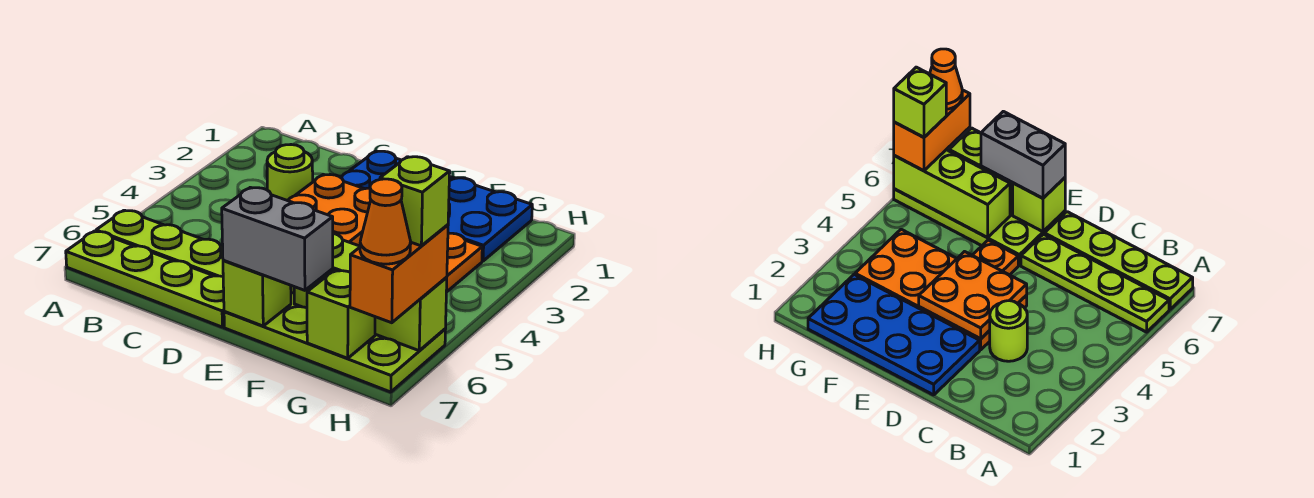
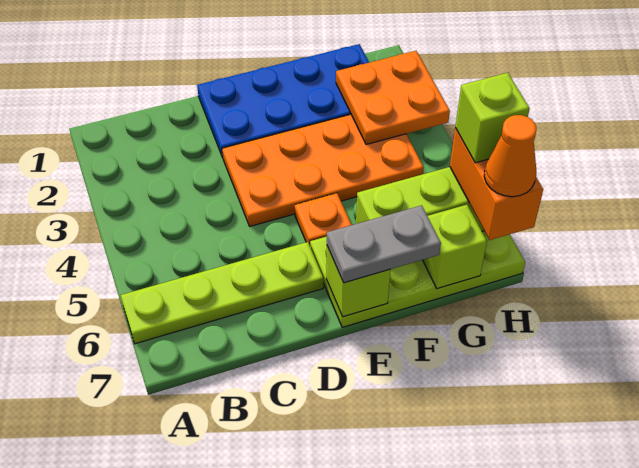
lime plate A7:D7 level 1 -> none
lime round brick C3 level 1 -> none
orange plate D3:E4 level 2 -> orange plate G2:H3 level 2
grey brick E7:F7 level 3 -> grey plate E7:F7 level 3

